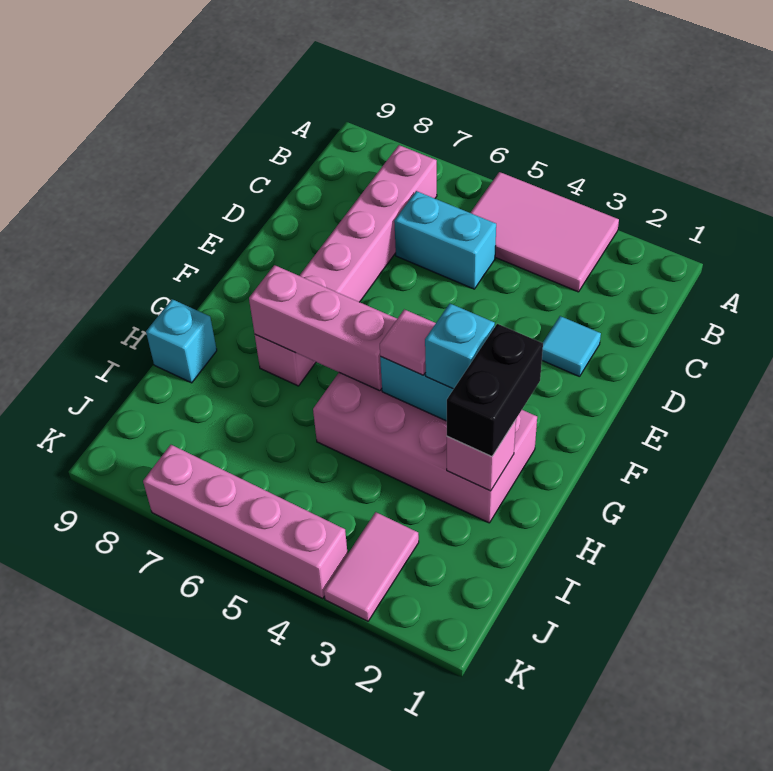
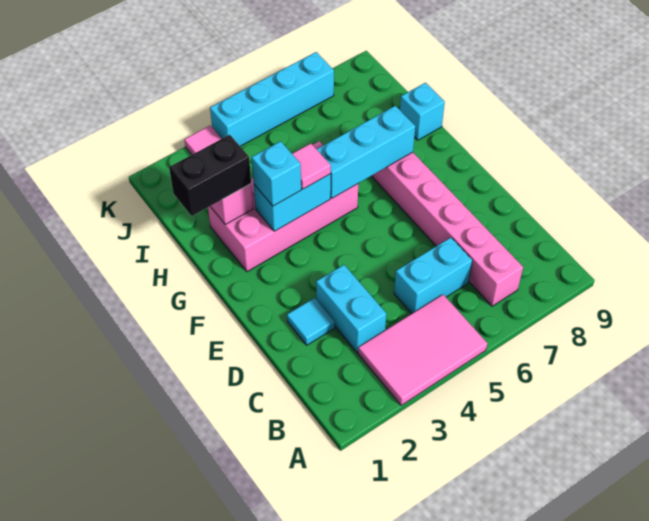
none -> cyan brick C3:D3 level 1
black brick G2:H2 level 3 -> black brick H1:H2 level 3
pink brick G5:G7 level 2 -> cyan brick G5:G7 level 2
pink brick K4:K7 level 1 -> cyan brick K4:K7 level 1

